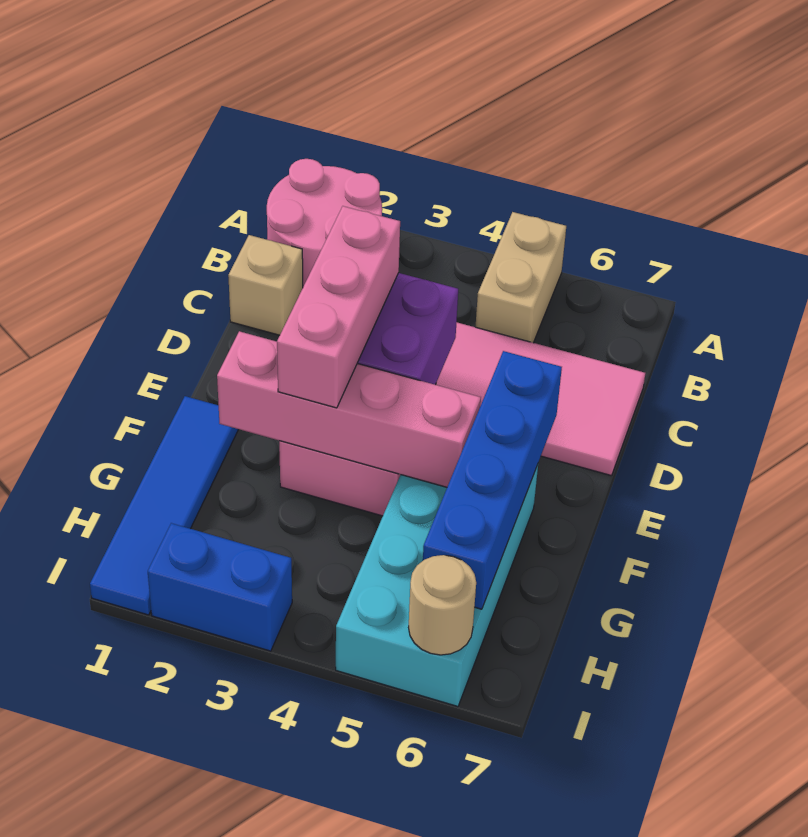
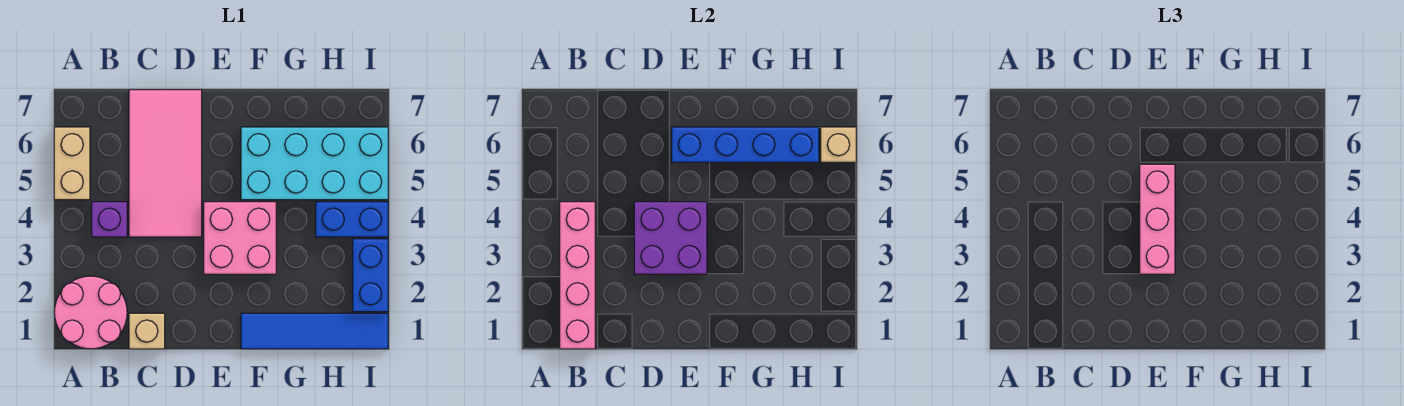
tan brick A5:B5 level 1 -> tan brick A5:A6 level 1
none -> purple brick B4 level 1
pink brick D3:F3 level 3 -> pink brick E3:E5 level 3
pink brick F2:F5 level 2 -> pink brick B1:B4 level 2
none -> blue brick H4:I4 level 1
tan round brick I6 level 2 -> tan brick I6 level 2

